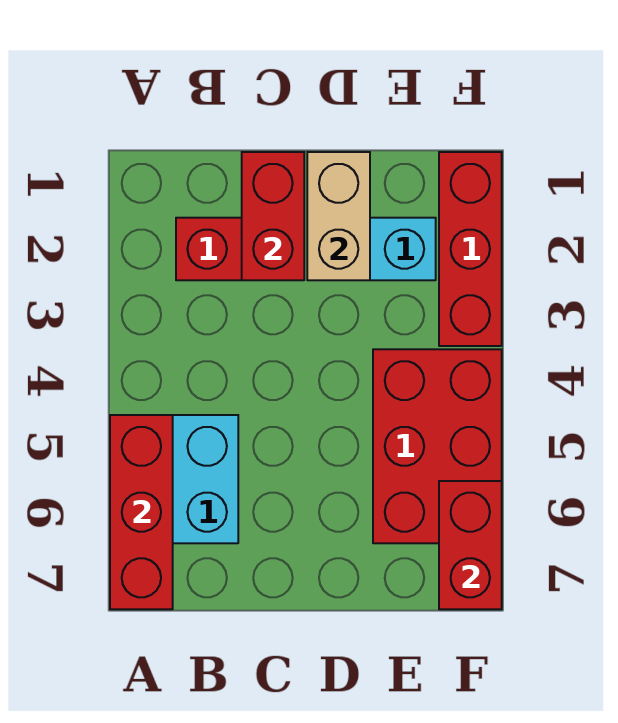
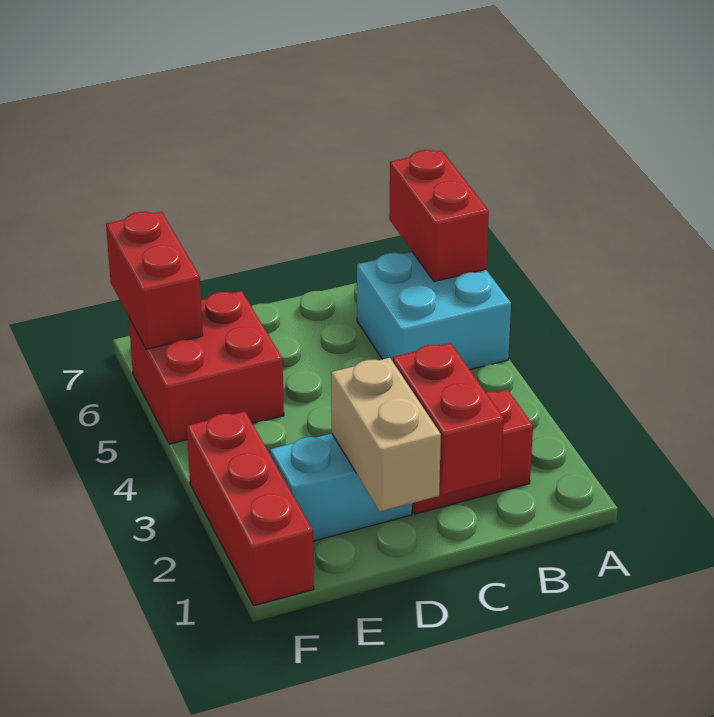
red brick A5:A7 level 2 -> red brick A6:A7 level 2
red brick E4:F6 level 1 -> red brick E5:F6 level 1

